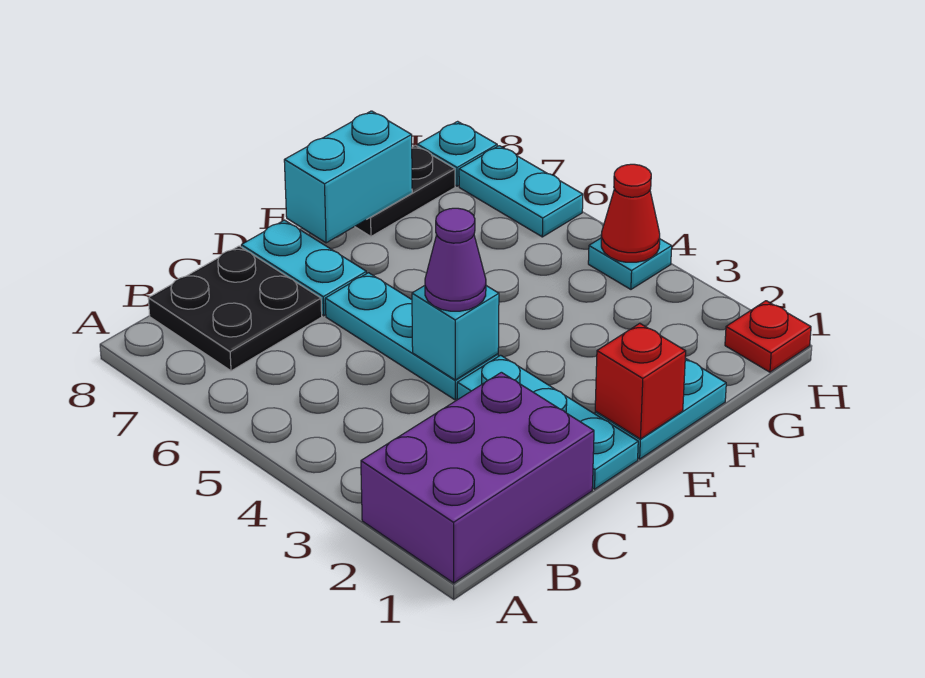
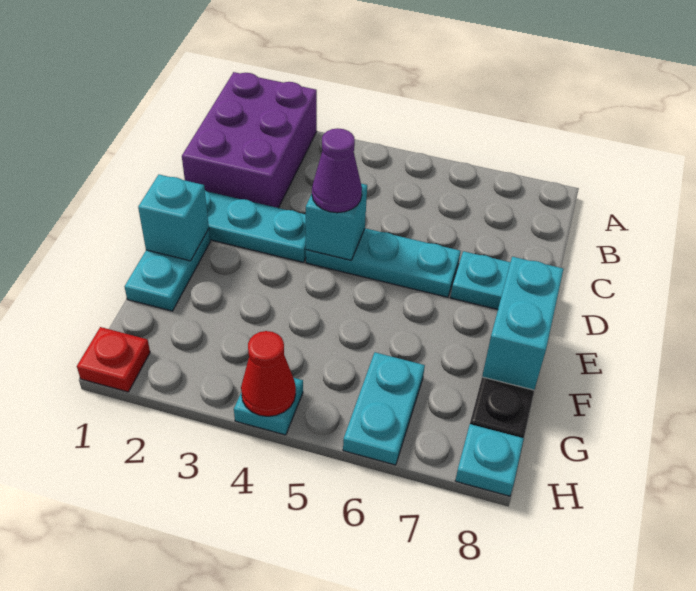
black plate B7:C8 level 1 -> none
red brick E1 level 2 -> cyan brick E1 level 2
cyan plate H6:H7 level 1 -> cyan plate G6:H6 level 1

